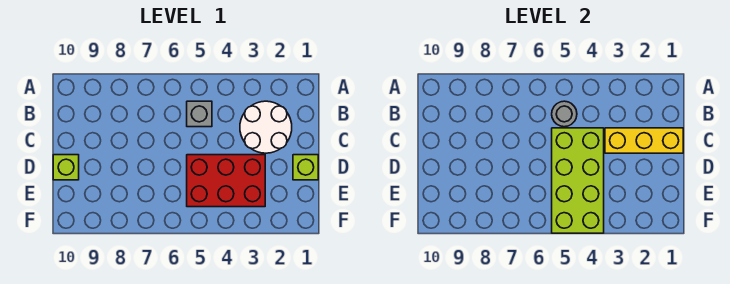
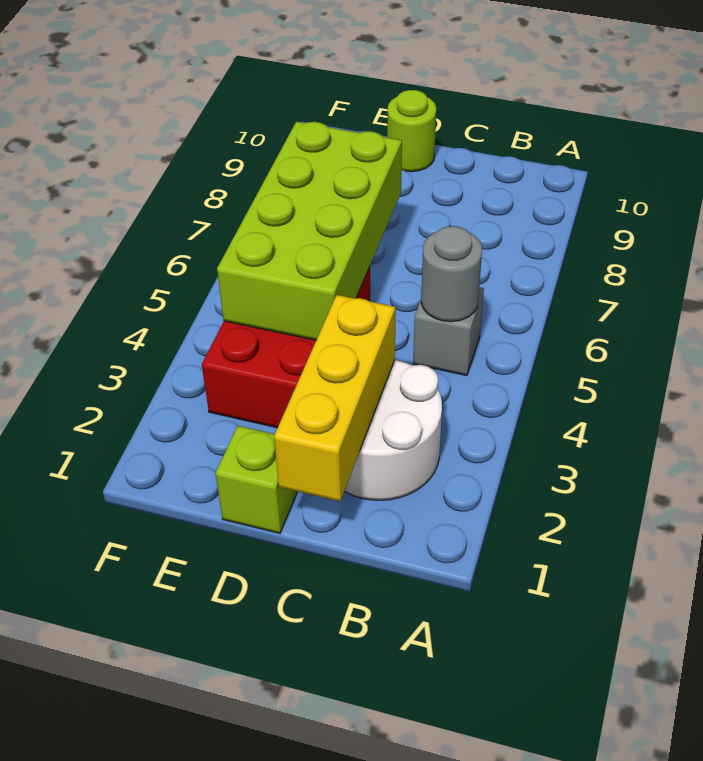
lime brick C4:F5 level 2 -> lime brick D4:E7 level 2
lime brick D10 level 1 -> lime round brick D10 level 1

